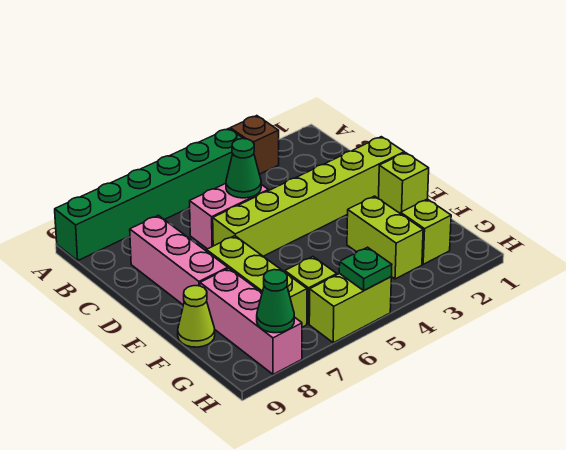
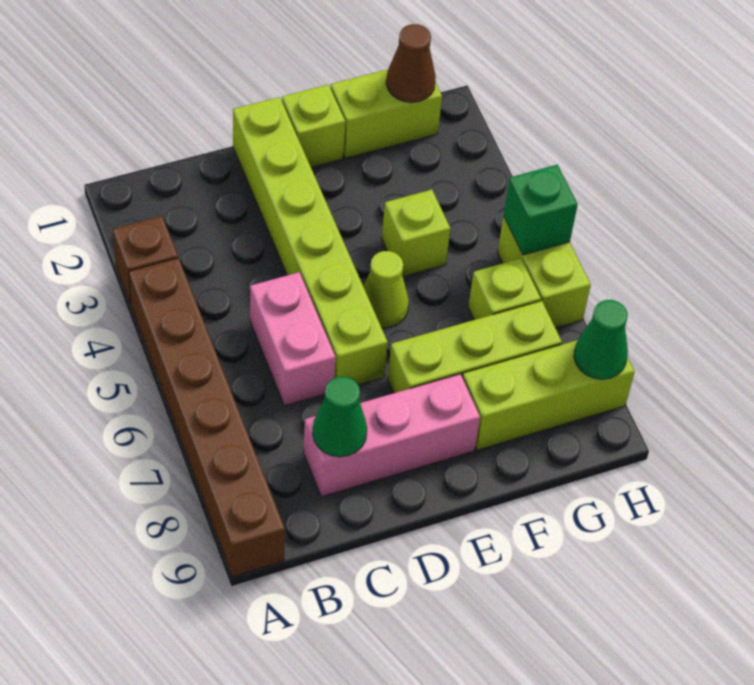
green brick A4:A9 level 1 -> brown brick A4:A9 level 1
green cone C5 level 2 -> green cone C8 level 2
lime brick F3:G3 level 1 -> lime brick F1:G1 level 1
pink brick F8:H8 level 1 -> lime brick F8:H8 level 1
lime cone F9 level 1 -> lime cone E5 level 1
none -> brown cone G1 level 2
lime brick G2 level 1 -> lime brick F4 level 1
green plate H5 level 2 -> green brick H5 level 2

